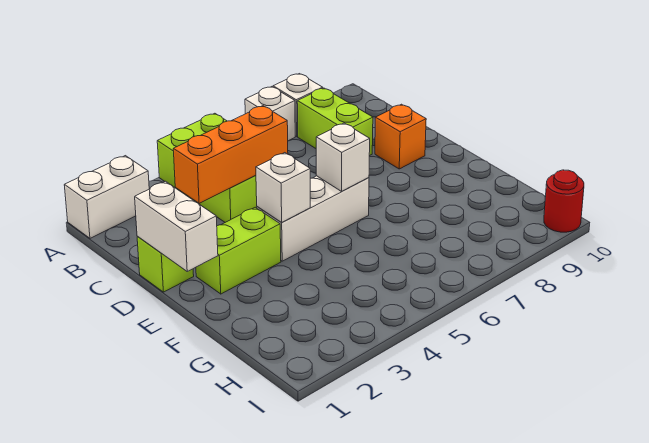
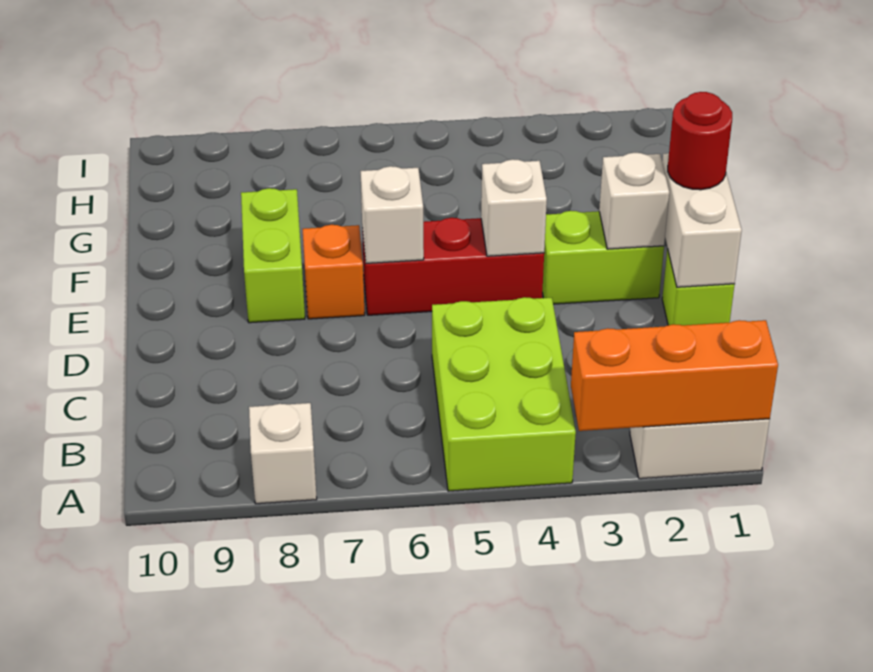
white brick A7 level 1 -> white brick E2 level 2
lime brick B8:C8 level 1 -> lime brick E8:F8 level 1
orange brick C3:C5 level 2 -> orange brick A1:A3 level 2
orange brick D9 level 1 -> orange brick E7 level 1
white brick E4:E6 level 1 -> red brick E4:E6 level 1
red round brick I10 level 1 -> red round brick E1 level 3

